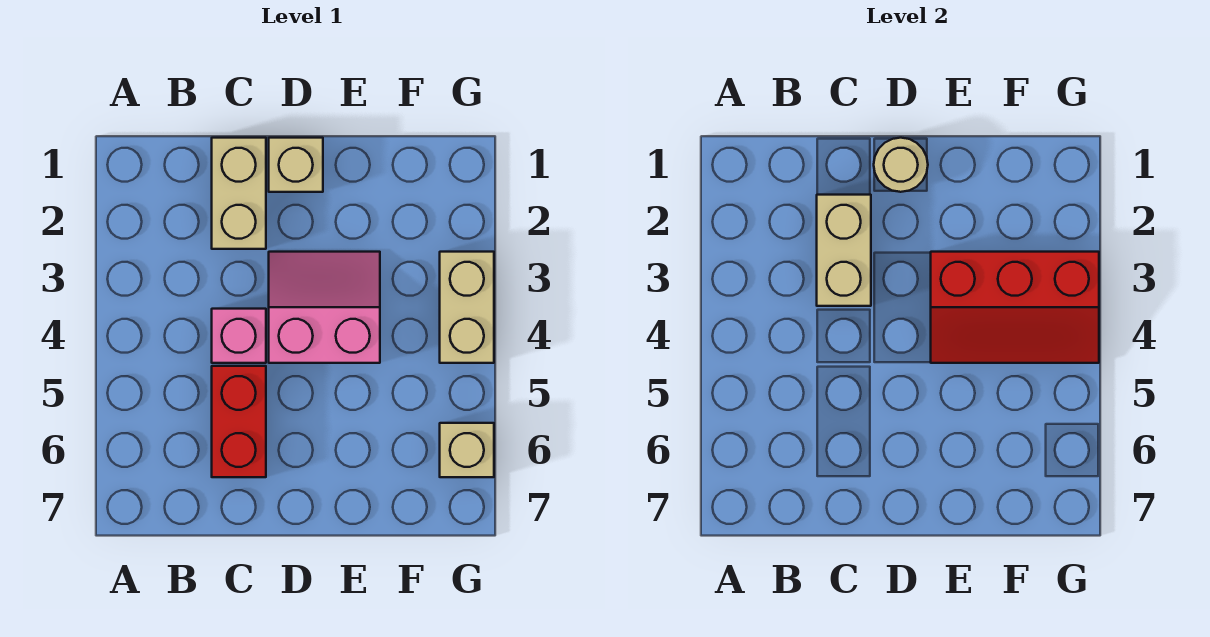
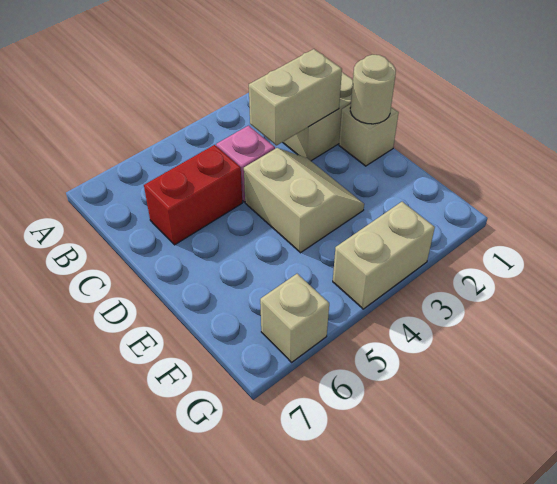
pink slope D3:E4 level 1 top 4 -> tan slope D3:E4 level 1 top 4
red slope E3:G4 level 2 top 3 -> none

